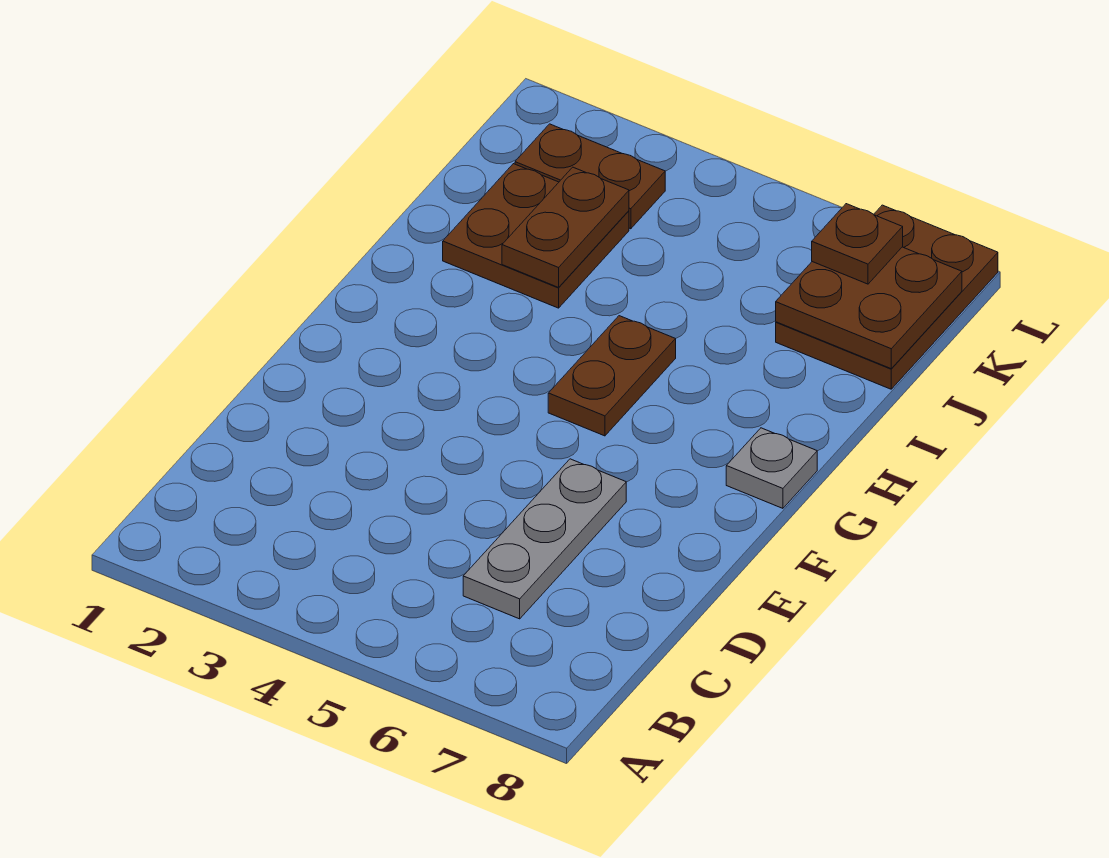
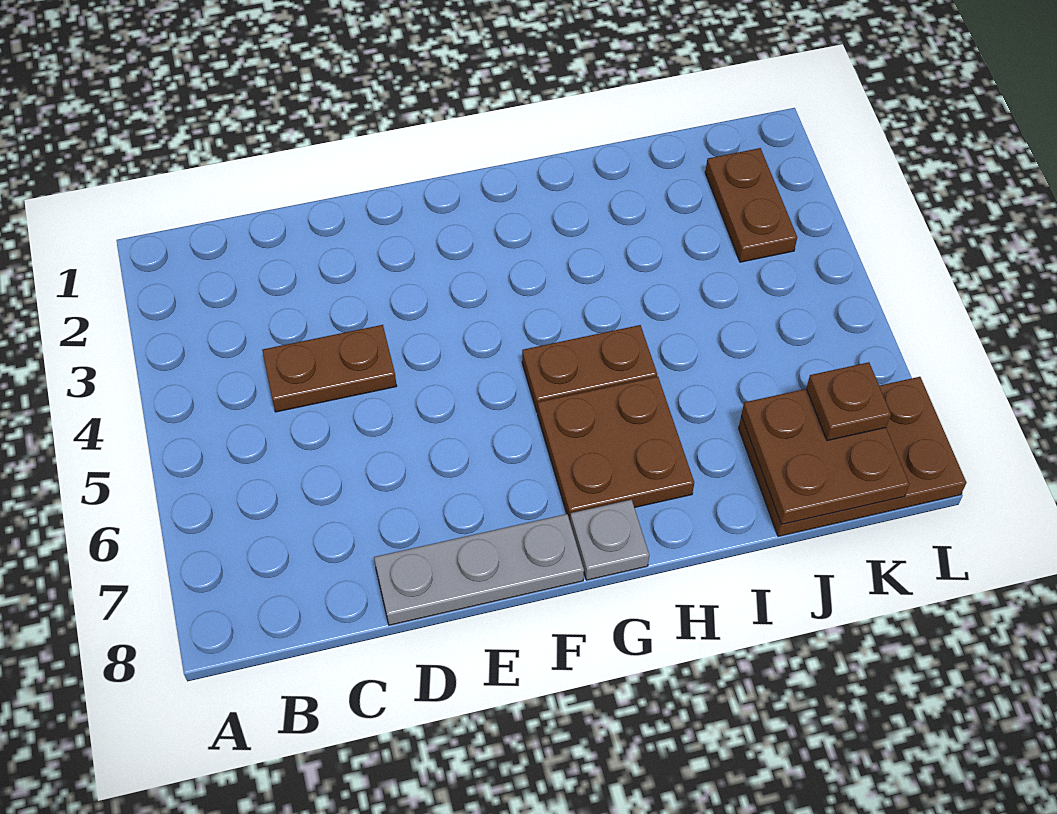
grey plate C6:E6 level 1 -> grey plate D8:F8 level 1
brown plate I2:J3 level 1 -> brown plate G6:H7 level 1
brown plate I3:J3 level 2 -> brown plate C4:D4 level 1

